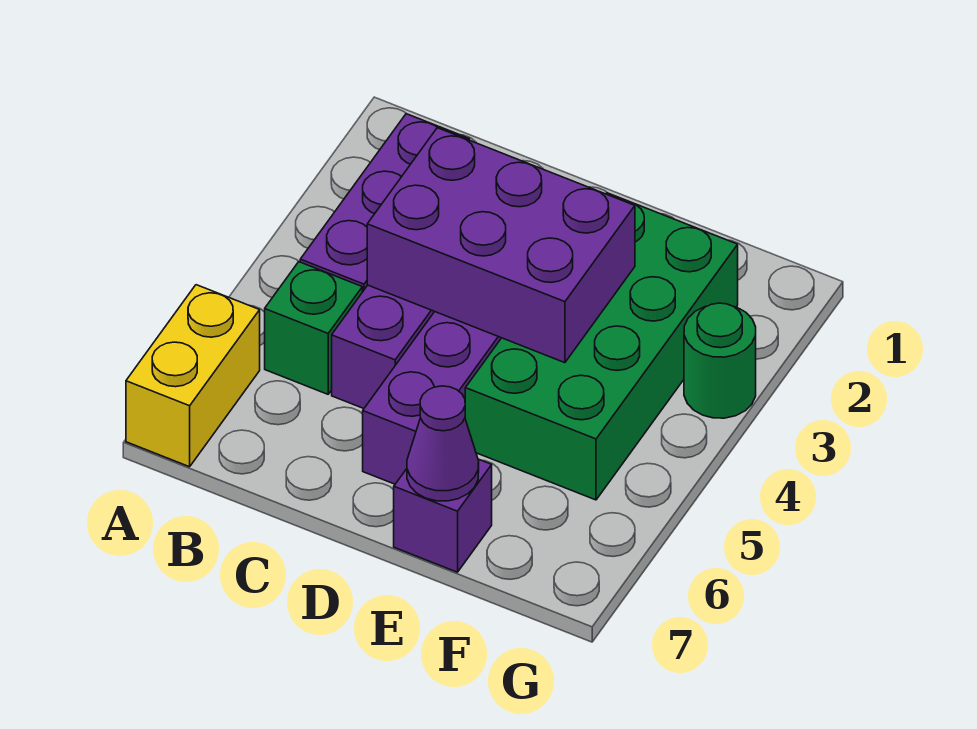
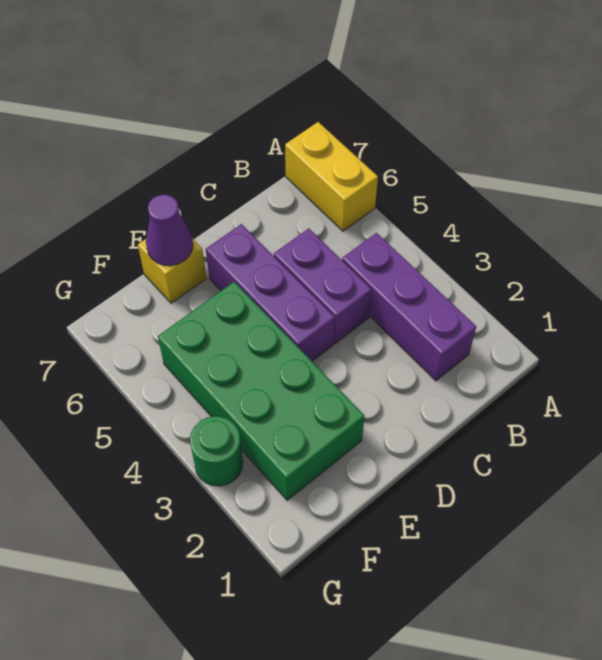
green brick B5 level 1 -> none
purple brick C3:E4 level 2 -> none
purple brick E7 level 1 -> yellow brick E7 level 1

